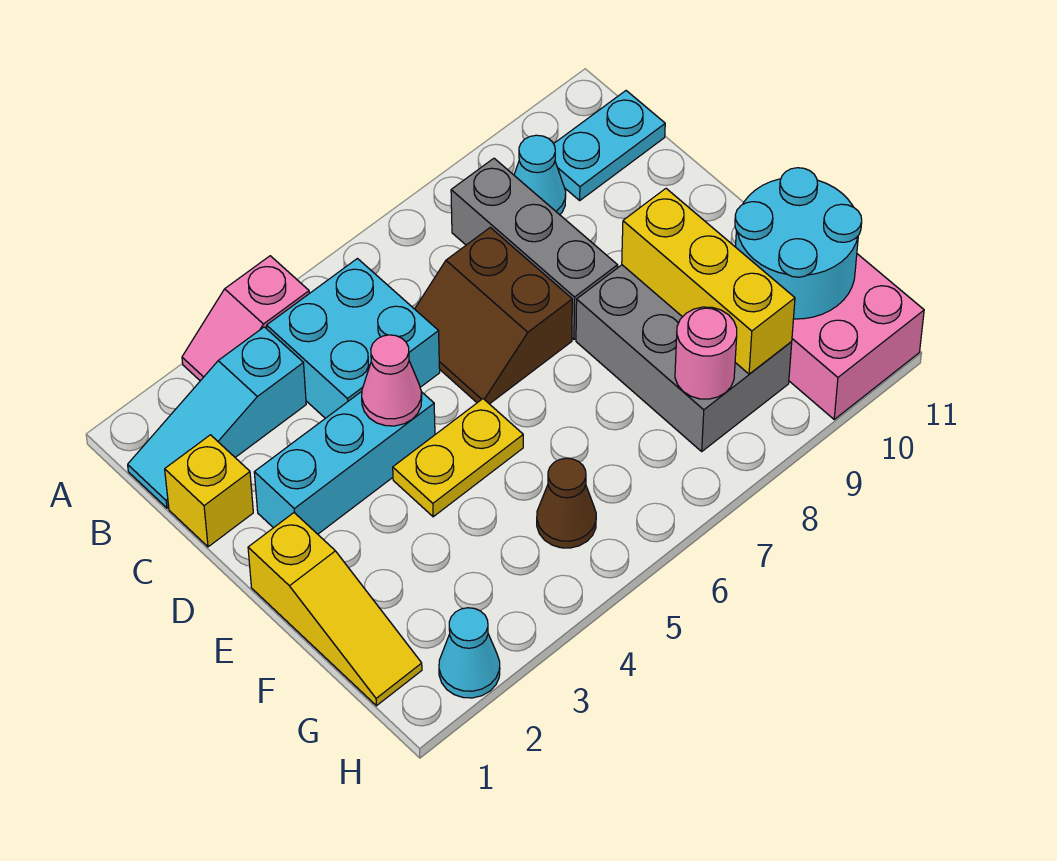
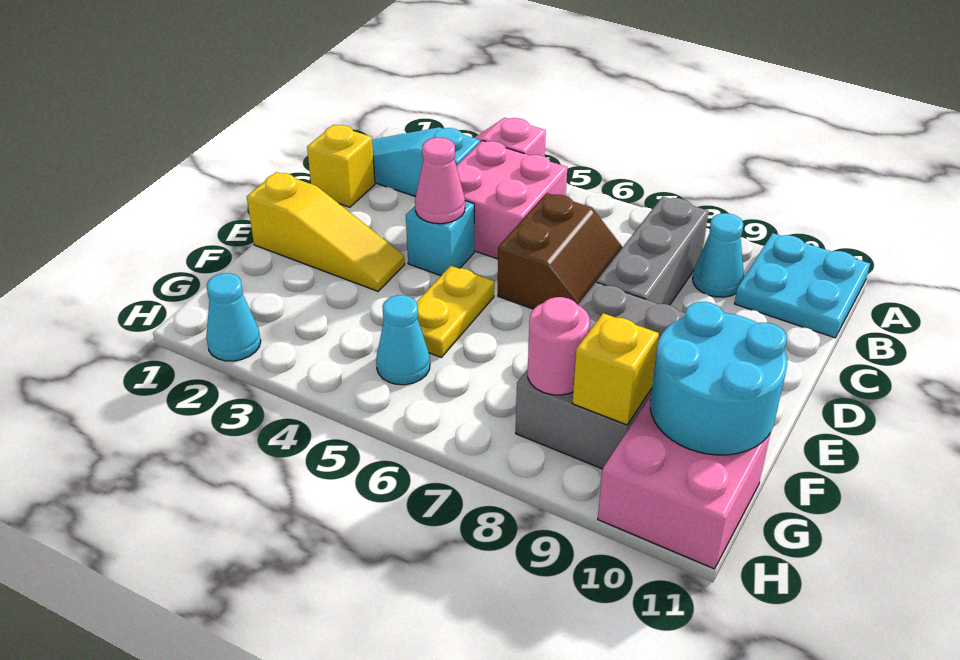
cyan brick B4:C5 level 1 -> pink brick B4:C5 level 1
cyan plate B10:B11 level 1 -> cyan plate A10:B11 level 1
brown slope C6:D7 level 1 top 7 -> brown slope C6:D7 level 1 top 6
cyan brick D2:D4 level 1 -> cyan brick D4 level 1
yellow slope E1:G1 level 1 top E -> yellow slope E1:E3 level 1 top 1
yellow plate E4:E5 level 1 -> yellow plate E5:F5 level 1
yellow brick E9:G9 level 2 -> yellow brick G9 level 2
brown cone G5 level 1 -> cyan cone G5 level 1

